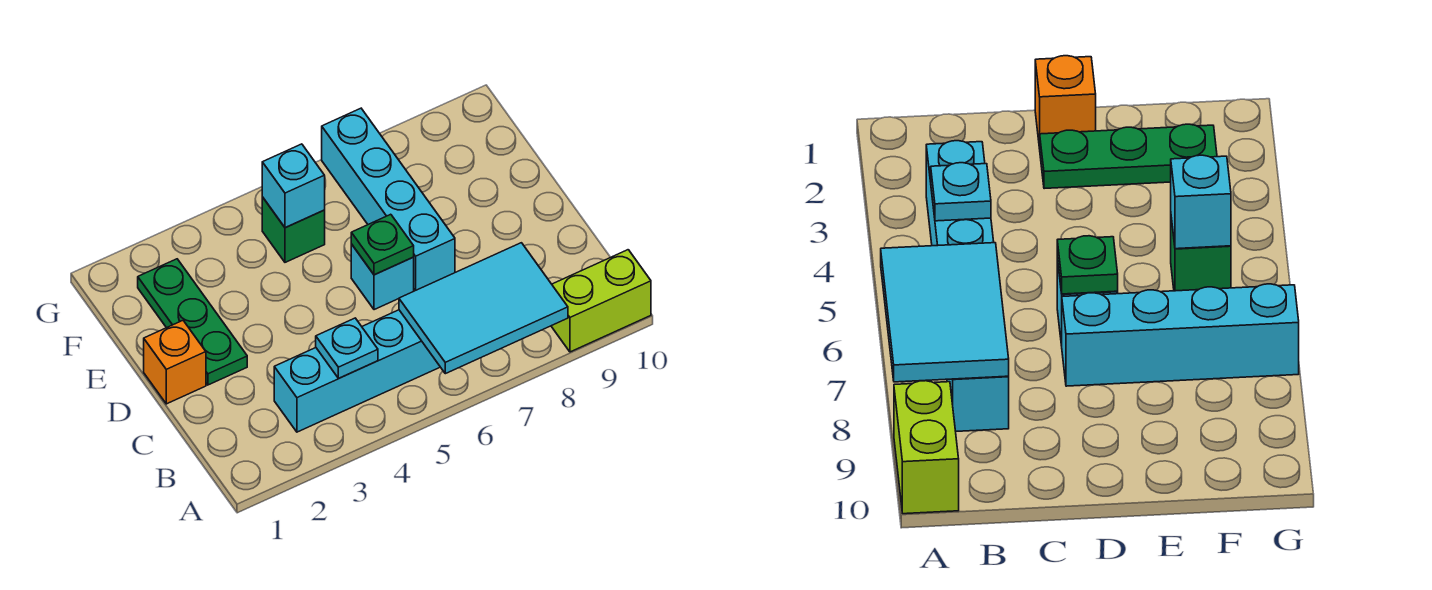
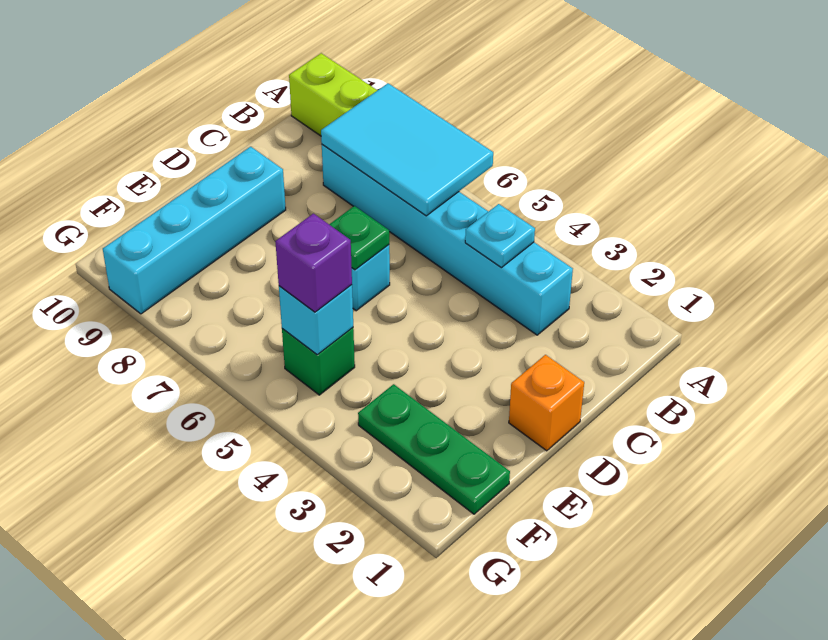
green plate D2:F2 level 1 -> green plate F1:F3 level 1
cyan brick D7:G7 level 1 -> cyan brick D9:G9 level 1
none -> purple brick F5 level 3

